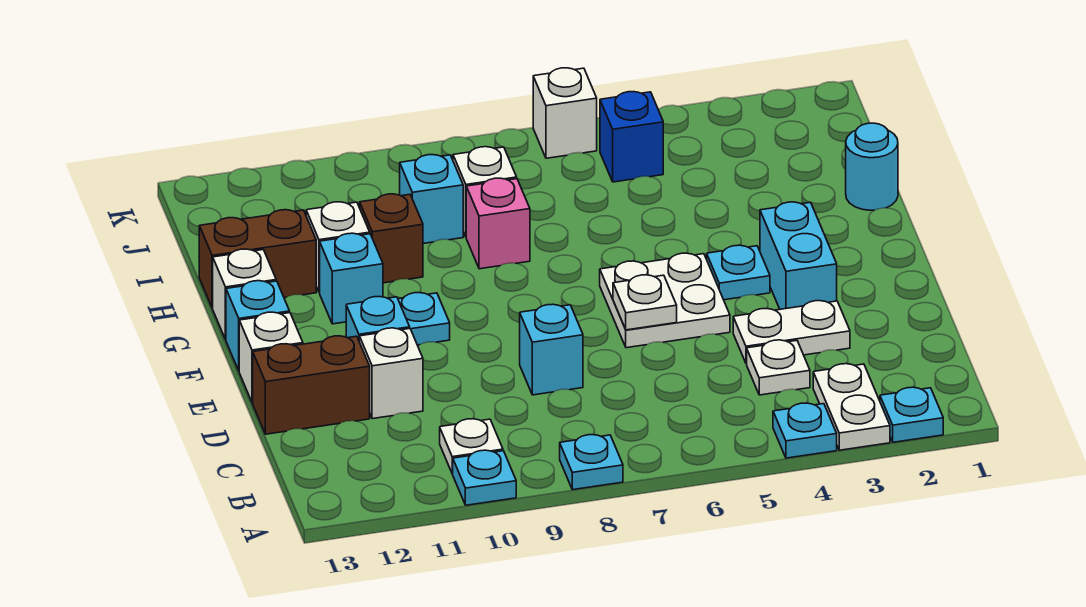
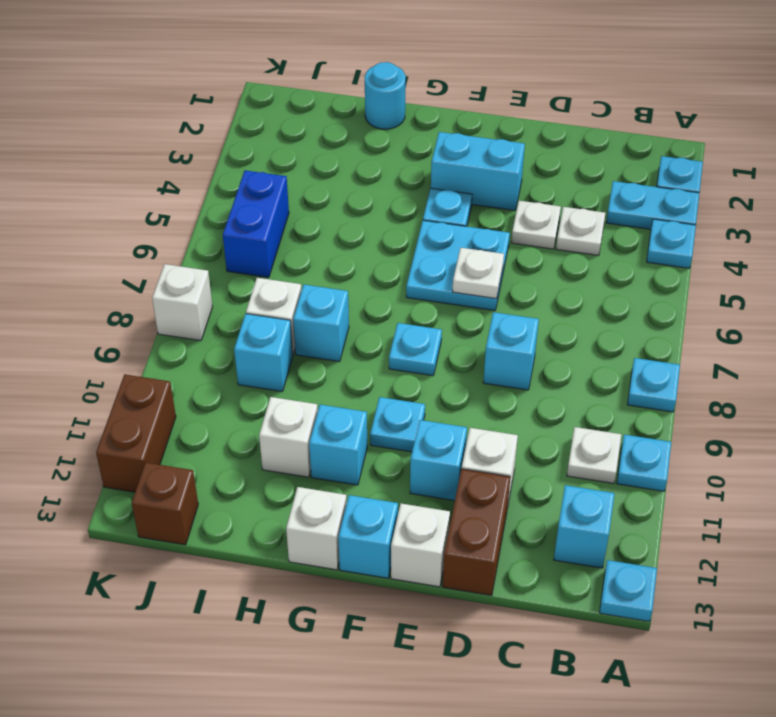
white plate A3:B3 level 1 -> cyan plate A3:B3 level 1
none -> cyan plate A13 level 1
none -> cyan brick B12 level 1
white plate D3:D4 level 1 -> white plate D4 level 1
white plate E5:F6 level 1 -> cyan plate E5:F6 level 1
none -> cyan plate F8 level 1
pink brick H8 level 1 -> cyan brick H8 level 1
brown brick H10 level 1 -> brown brick J13 level 1
brown brick H12:H13 level 1 -> brown brick K11:K12 level 1
blue brick J5 level 1 -> blue brick J5:J6 level 1
white brick K6 level 1 -> white brick K8 level 1

